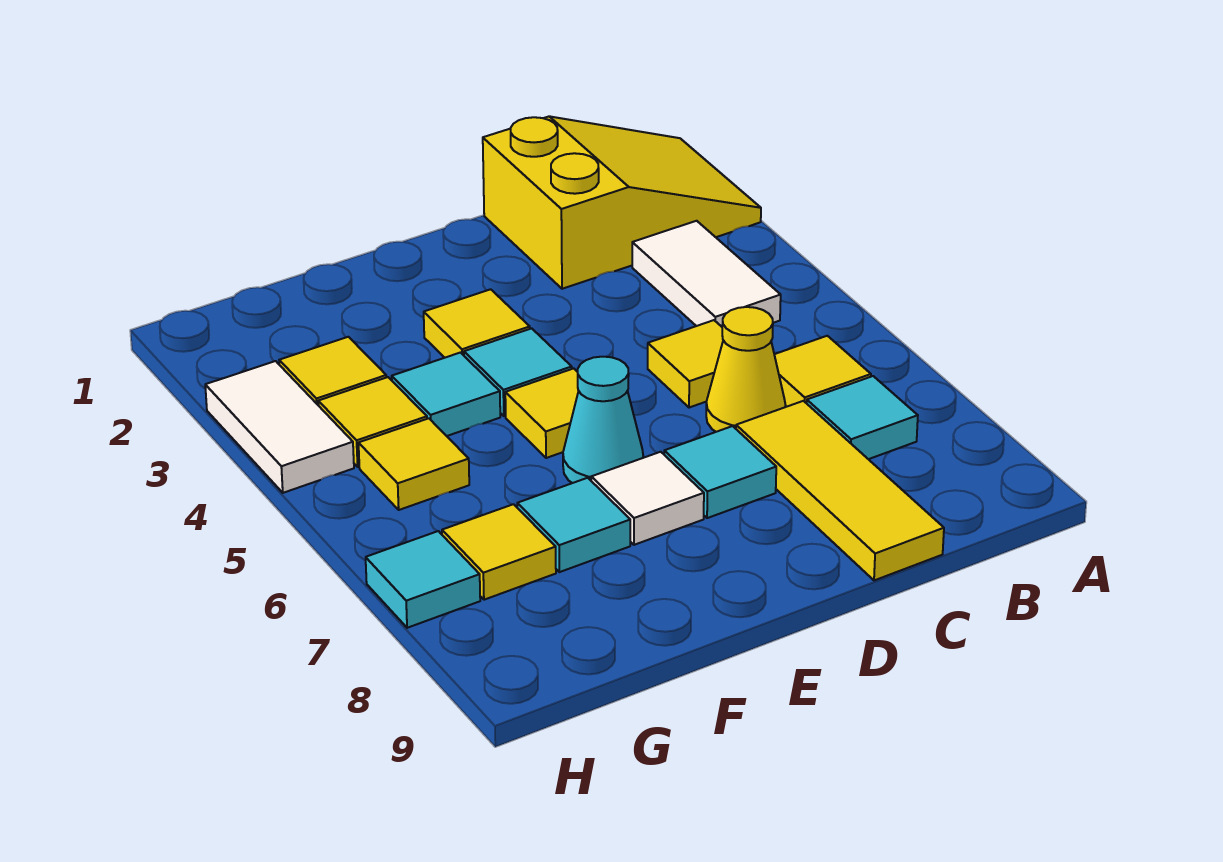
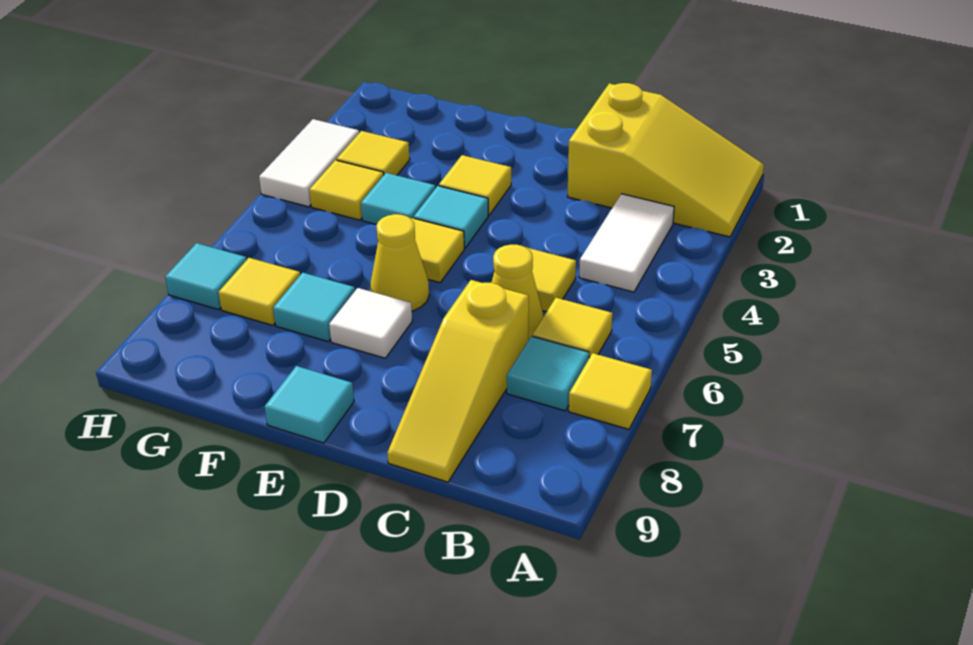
yellow tile C7:C9 level 1 -> yellow slope C7:C9 level 1 top 7
cyan tile D7 level 1 -> cyan tile E9 level 1
cyan cone E6 level 1 -> yellow cone E6 level 1
yellow tile G5 level 1 -> yellow tile A7 level 1

